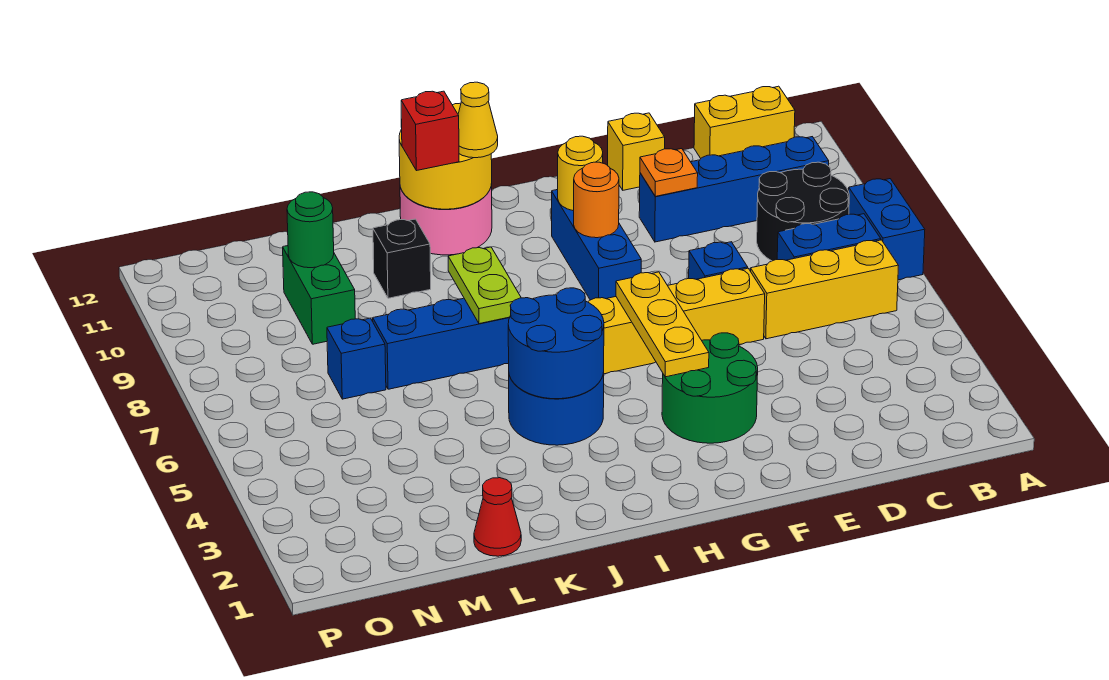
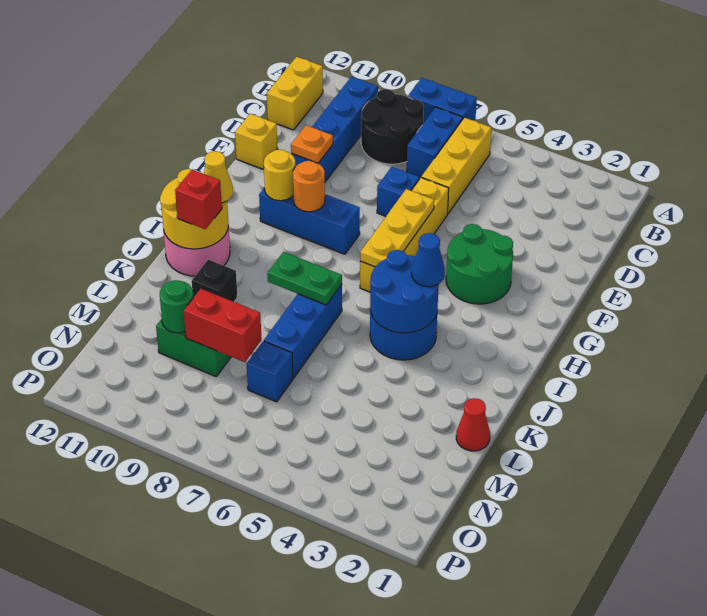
yellow plate G4:G6 level 2 -> yellow plate F6:H6 level 2
none -> blue cone I4 level 3
lime plate J7:J8 level 2 -> green plate J7:J8 level 2
none -> red brick M8:M9 level 2

